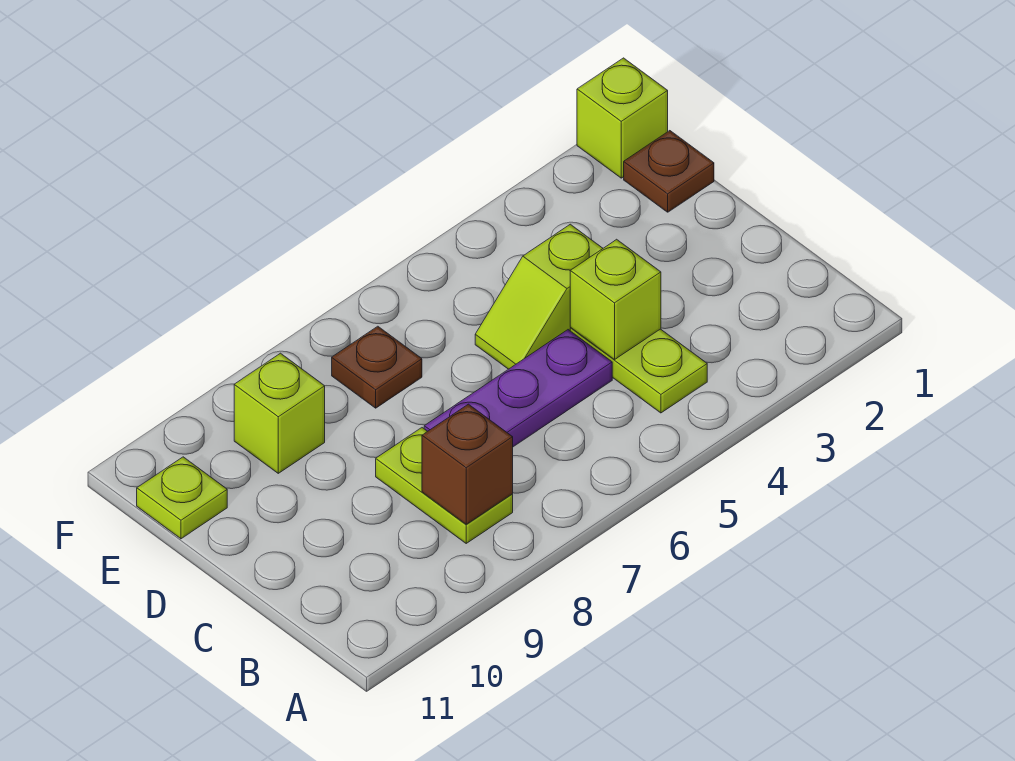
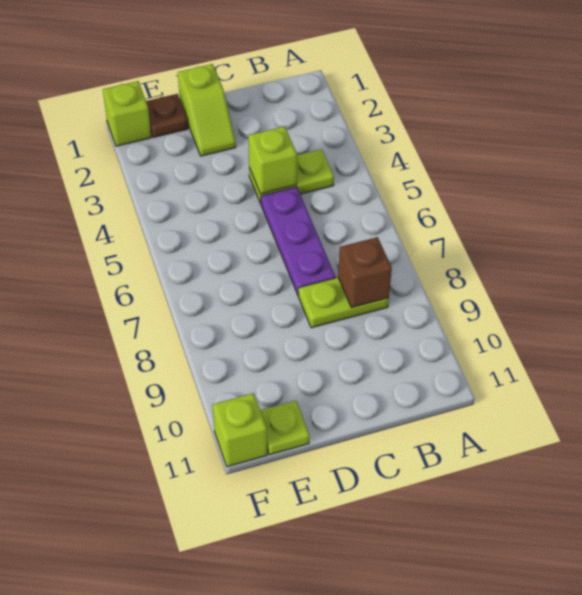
lime slope D4:D5 level 1 top 4 -> lime slope D1:D2 level 1 top 1
brown plate E7 level 1 -> none
lime brick E9 level 1 -> lime brick F11 level 1

